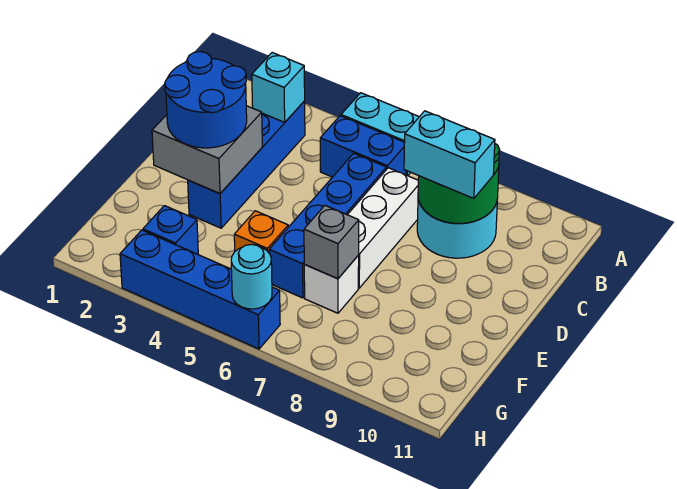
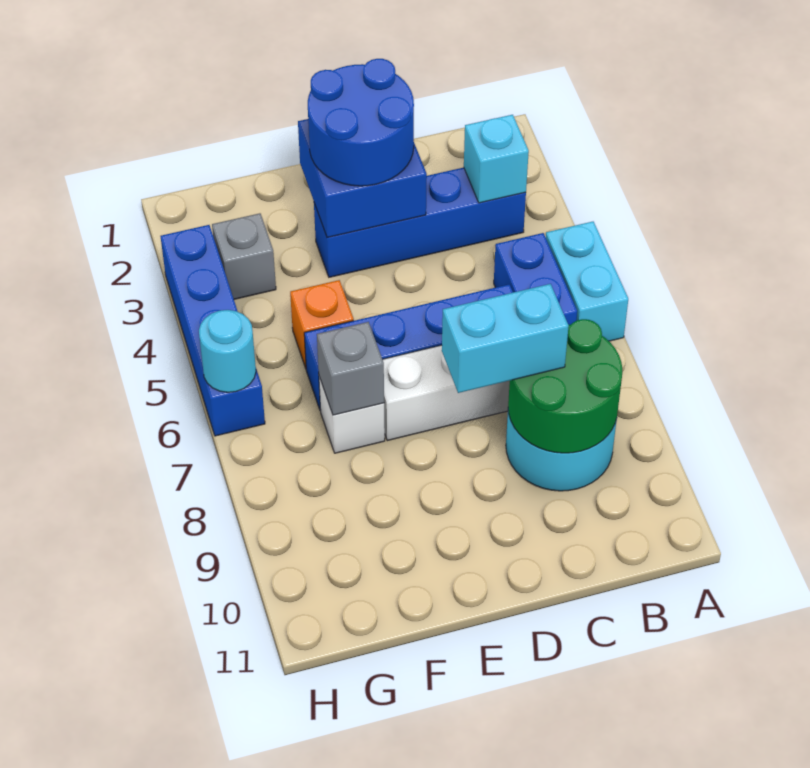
cyan brick C8:C9 level 3 -> cyan brick C8:D8 level 3
grey brick D2:E3 level 2 -> blue brick D2:E3 level 2
blue brick G3 level 1 -> grey brick G3 level 1

